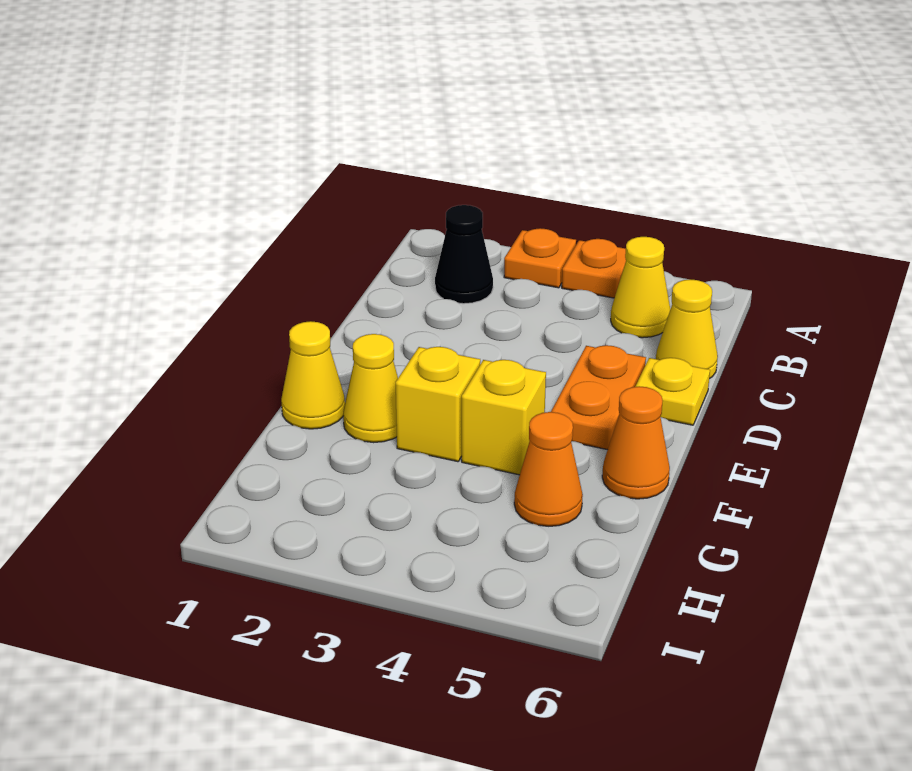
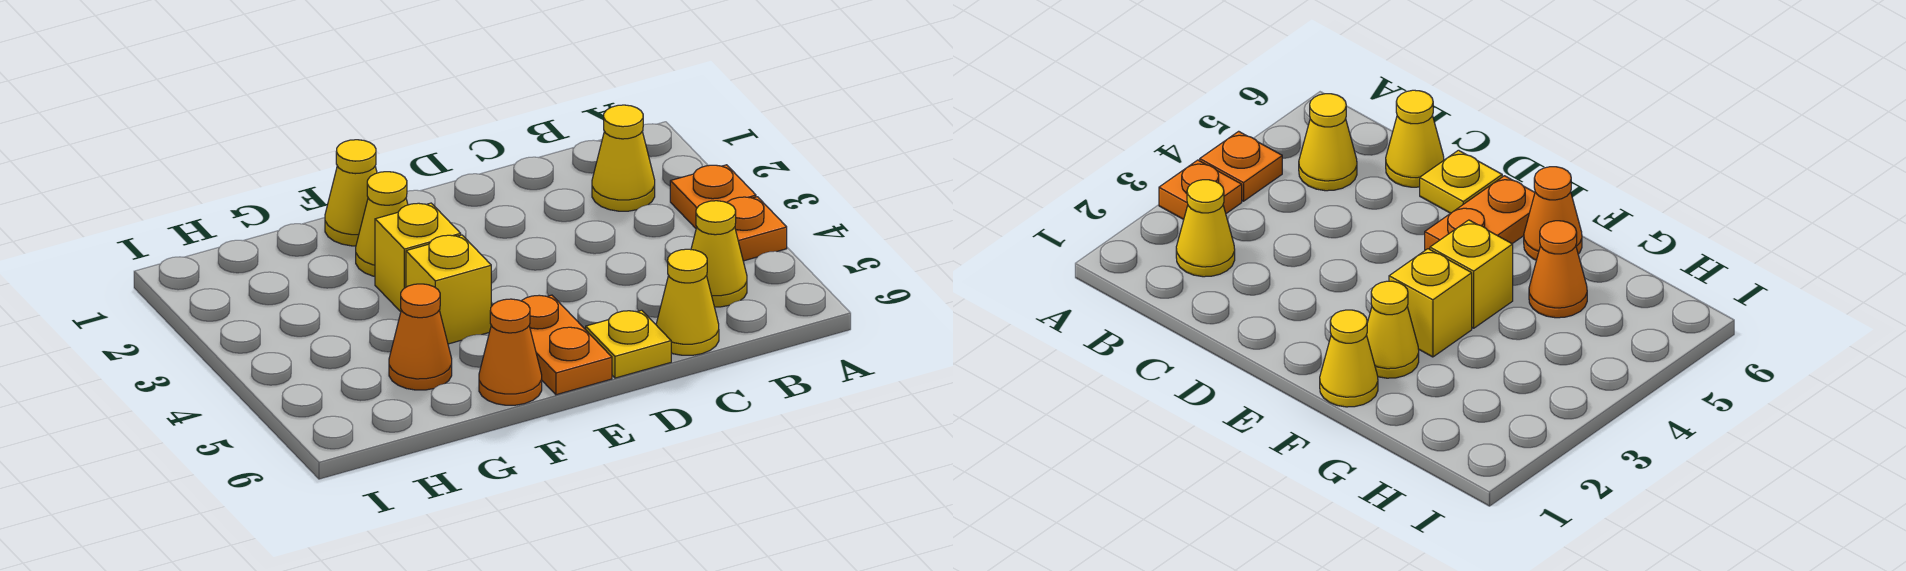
black cone B2 level 1 -> yellow cone B2 level 1
orange plate D5:E5 level 1 -> orange plate E5:E6 level 1

